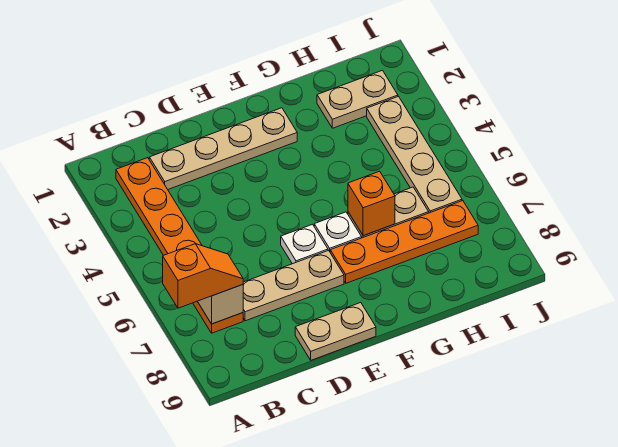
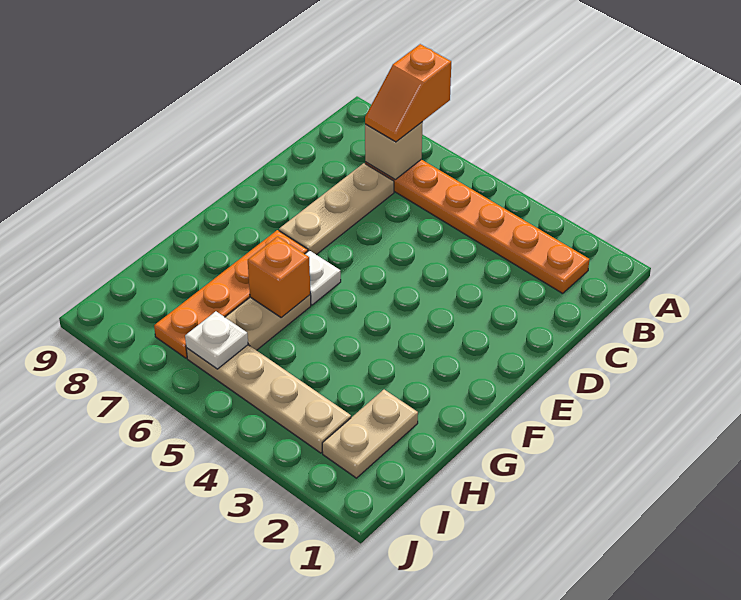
tan plate C2:F2 level 1 -> none
tan plate D9:E9 level 1 -> none
white plate E6 level 1 -> white plate I6 level 2

